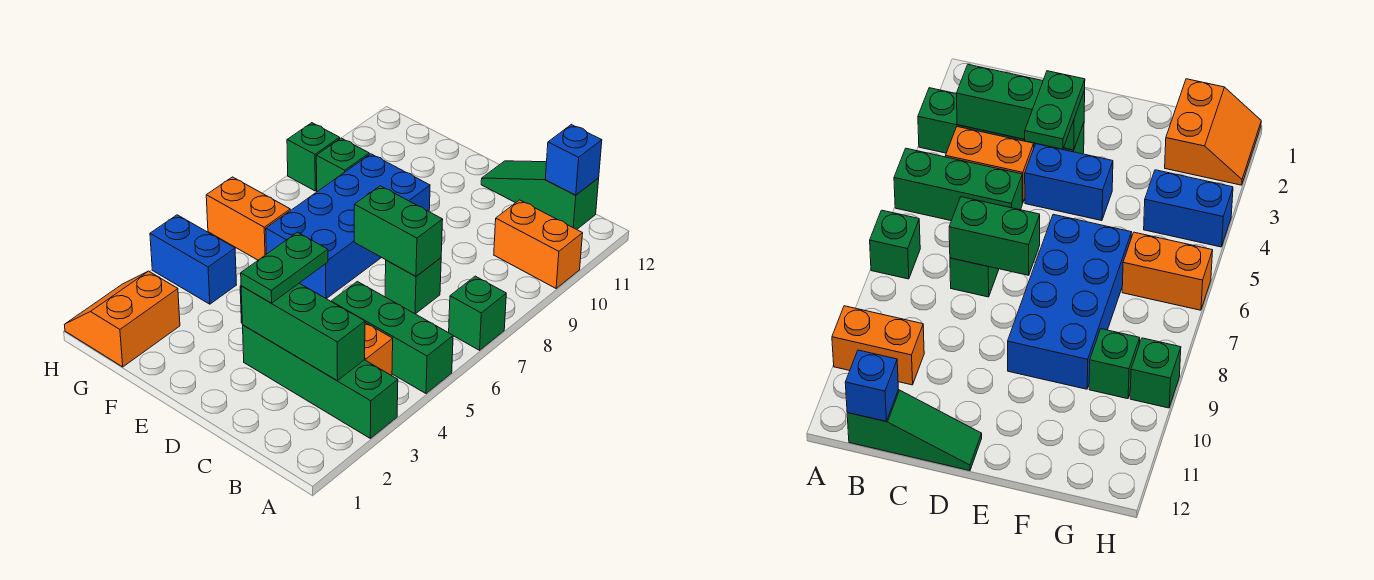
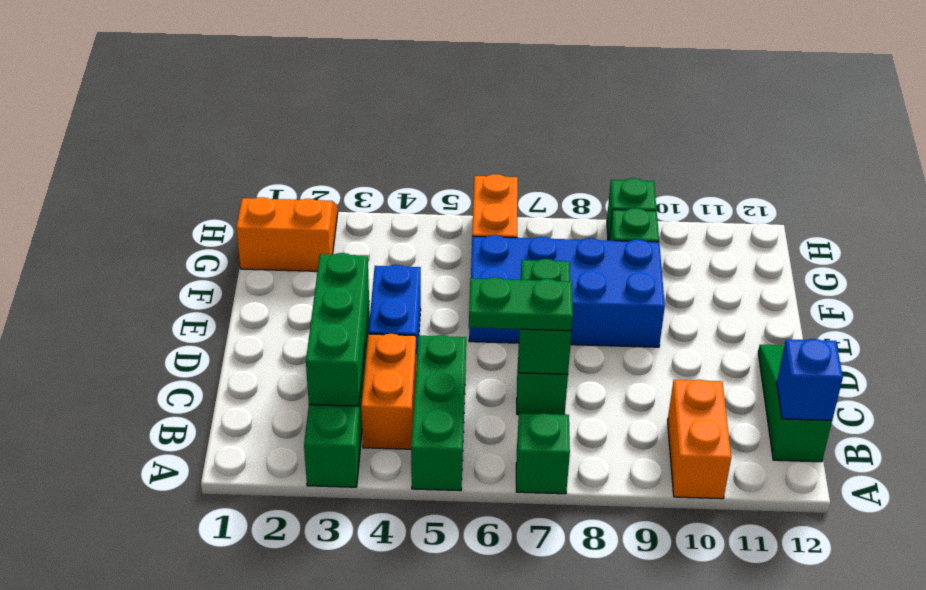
green plate D3:D4 level 3 -> green plate C6:C7 level 3
blue brick G4:H4 level 1 -> none

